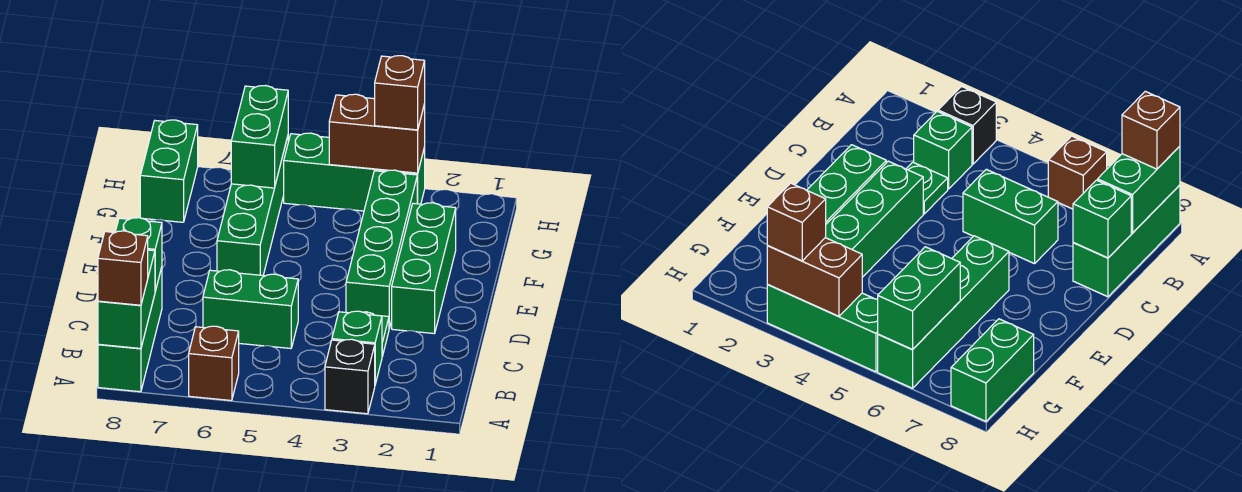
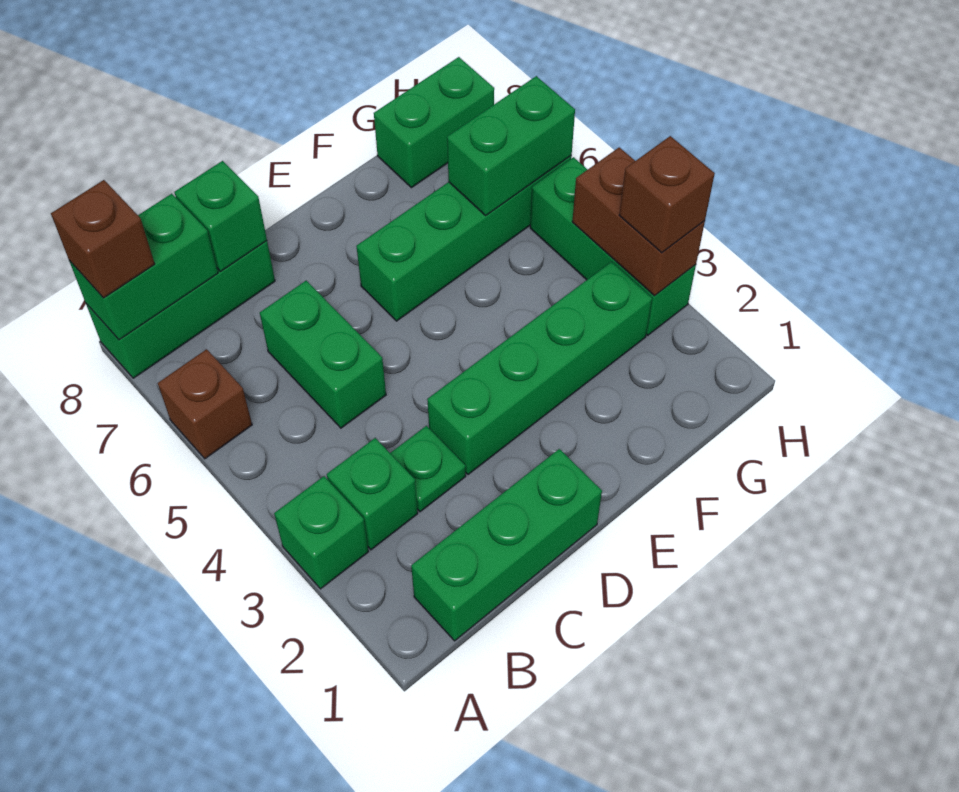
black brick A3 level 1 -> green brick A3 level 1
green brick D2:F2 level 1 -> green brick B1:D1 level 1

